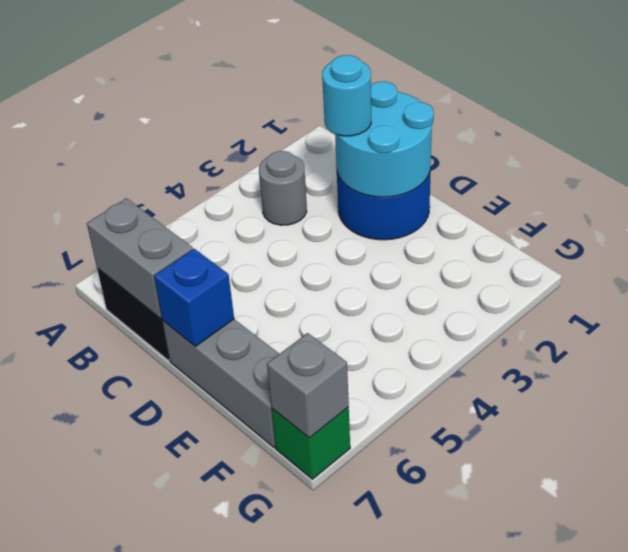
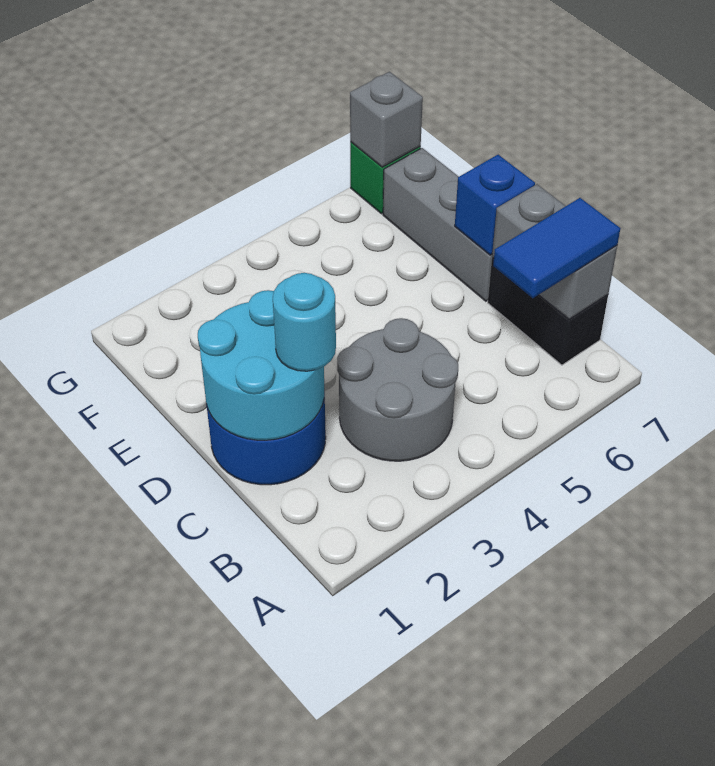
grey round brick B3 level 1 -> grey round brick B3:C4 level 1
none -> blue tile B6:B7 level 3

